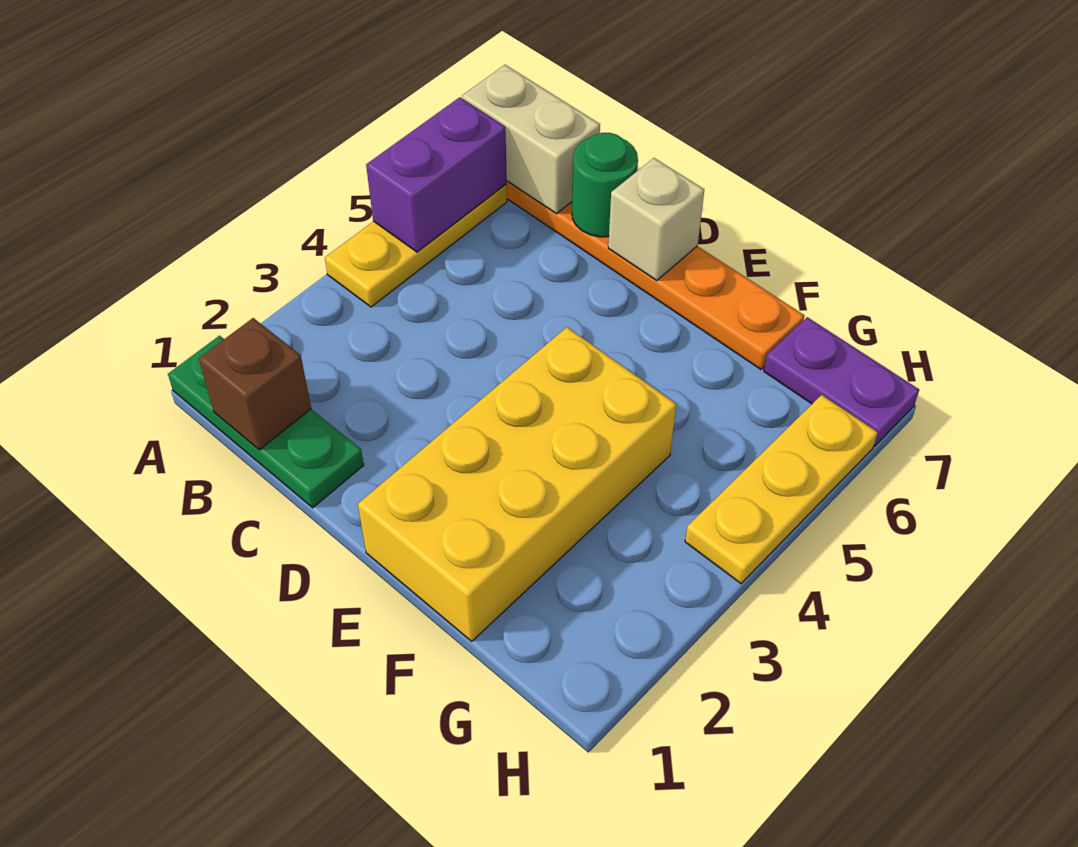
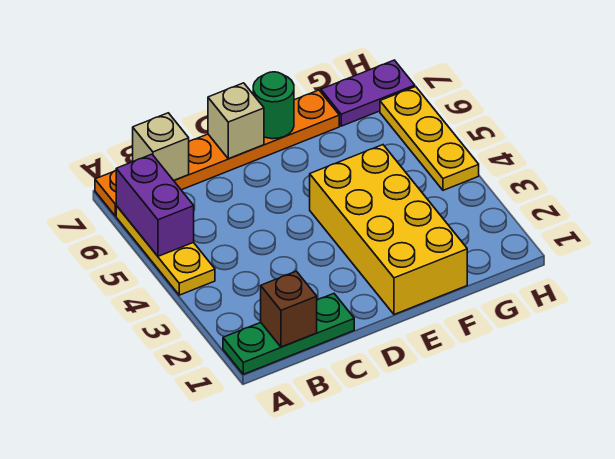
tan brick A7:B7 level 2 -> tan brick B7 level 2
green round brick C7 level 2 -> green round brick E7 level 2

